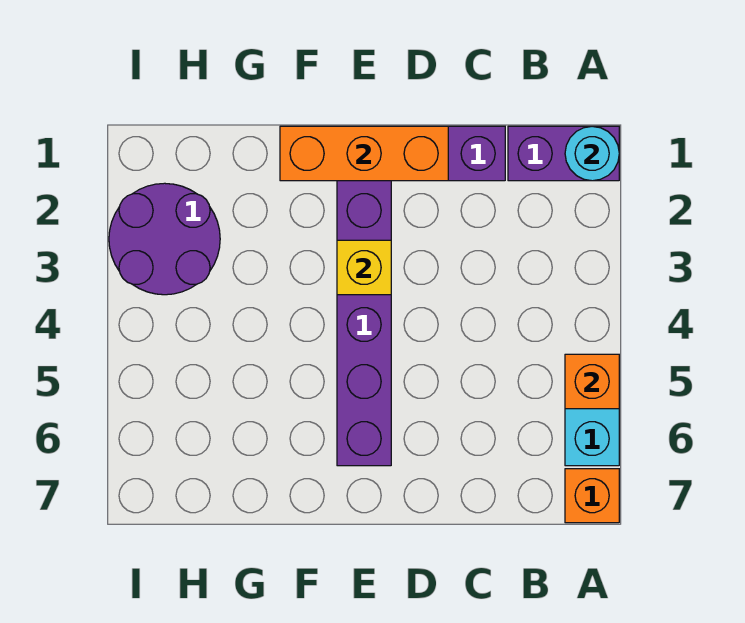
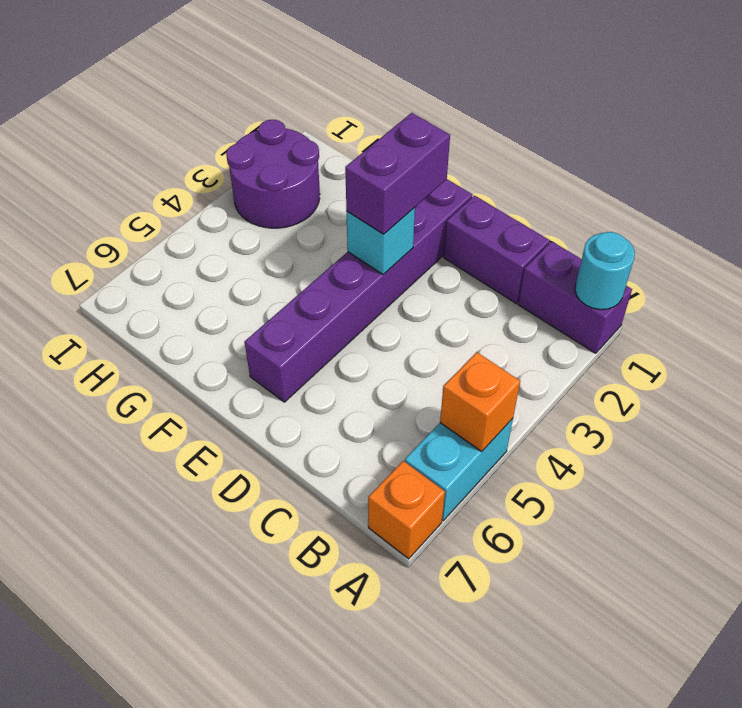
orange brick D1:F1 level 2 -> none
none -> purple brick E2:E3 level 3
yellow brick E3 level 2 -> cyan brick E3 level 2

